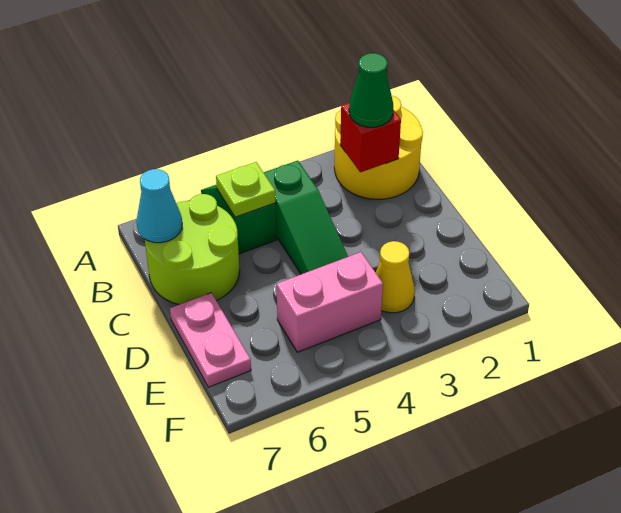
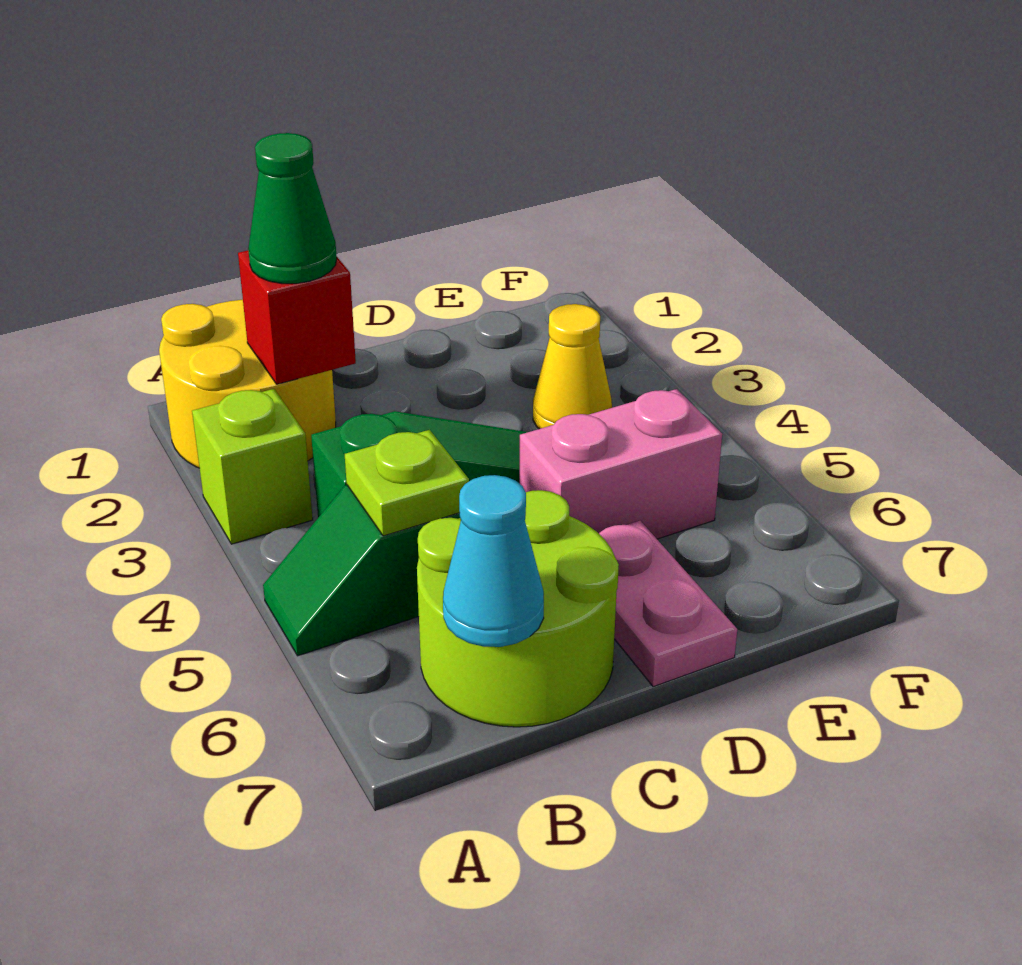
none -> lime brick A3 level 1
pink plate D7:E7 level 1 -> pink plate D6:D7 level 1
pink brick E4:E5 level 1 -> pink brick D5:E5 level 1

